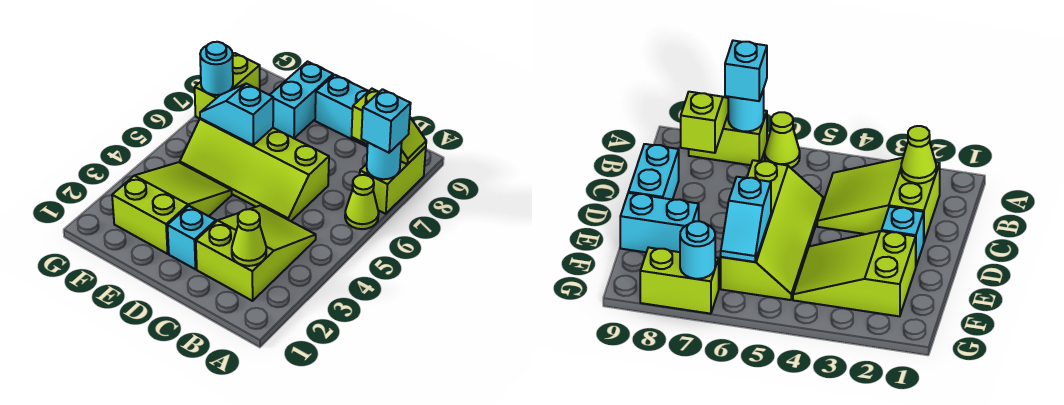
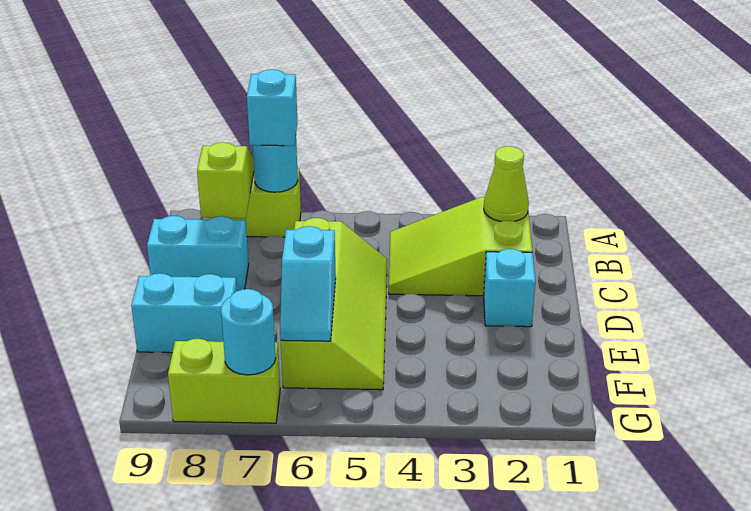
lime cone A6 level 1 -> none
cyan brick C9:D9 level 1 -> cyan brick C8:C9 level 1
lime slope E2:F4 level 1 top 2 -> none

